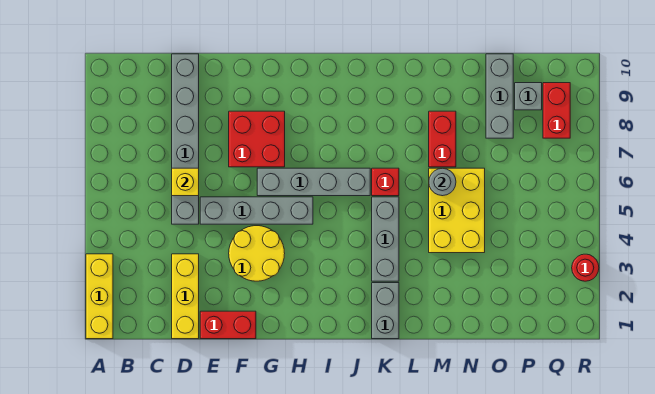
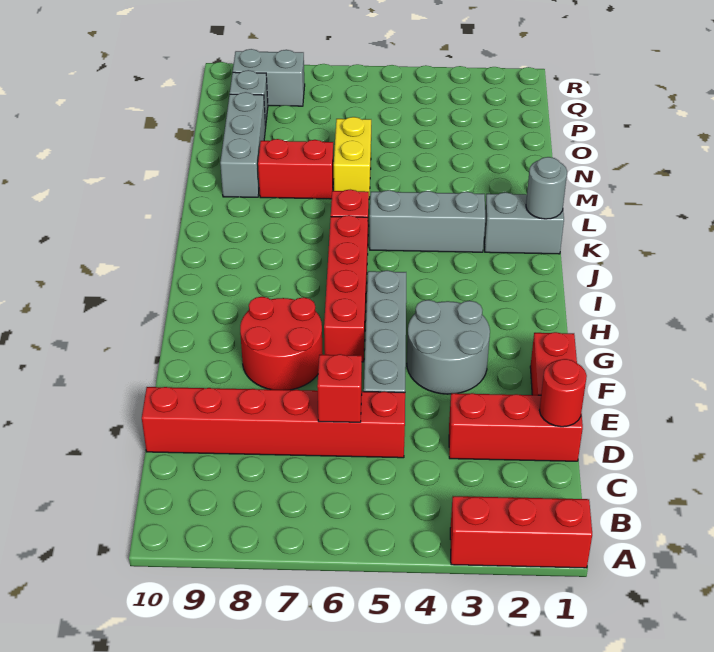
yellow brick A1:A3 level 1 -> red brick A1:A3 level 1
yellow brick D1:D3 level 1 -> red brick D1:D3 level 1
grey brick D5:D10 level 1 -> red brick D5:D10 level 1
yellow brick D6 level 2 -> red brick D6 level 2
yellow round brick F3:G4 level 1 -> grey round brick F3:G4 level 1
red brick F7:G8 level 1 -> red round brick F7:G8 level 1
grey brick G6:J6 level 1 -> red brick G6:J6 level 1
yellow brick M4:N6 level 1 -> yellow brick M6:N6 level 1
grey round brick M6 level 2 -> grey round brick K1 level 2
grey brick O8:O10 level 1 -> grey brick M9:O9 level 1
red brick Q8:Q9 level 1 -> grey brick Q8:Q9 level 1
red round brick R3 level 1 -> red round brick D1 level 2

